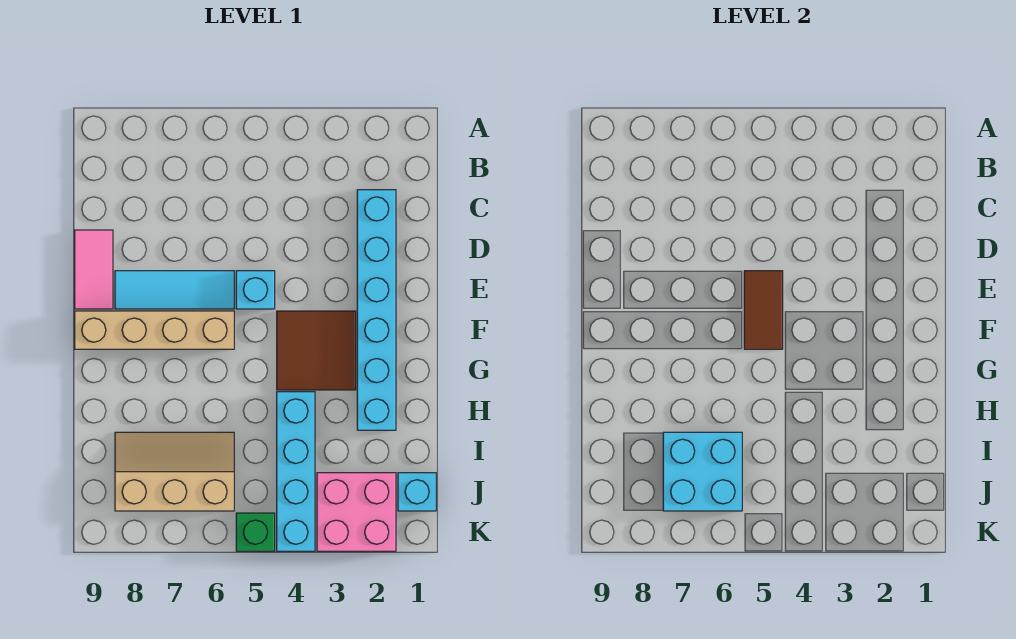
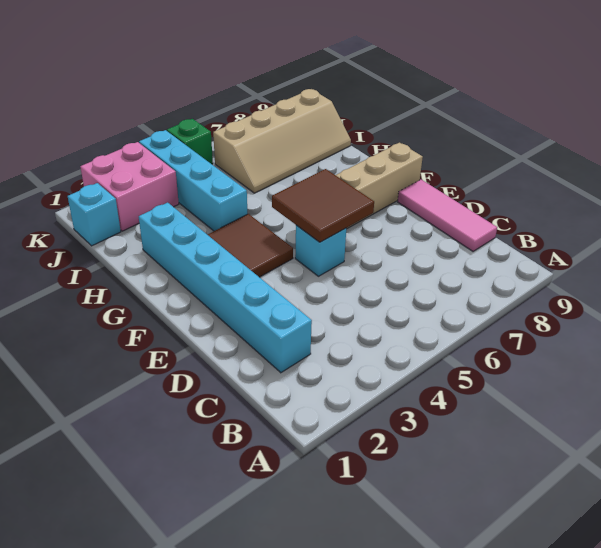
pink tile D9:E9 level 1 -> pink tile C9:E9 level 1
brown tile E5:F5 level 2 -> brown tile E5:F6 level 2
cyan tile E6:E8 level 1 -> none
tan slope I6:J8 level 1 top J -> tan slope I6:J9 level 1 top J
cyan brick I6:J7 level 2 -> none

